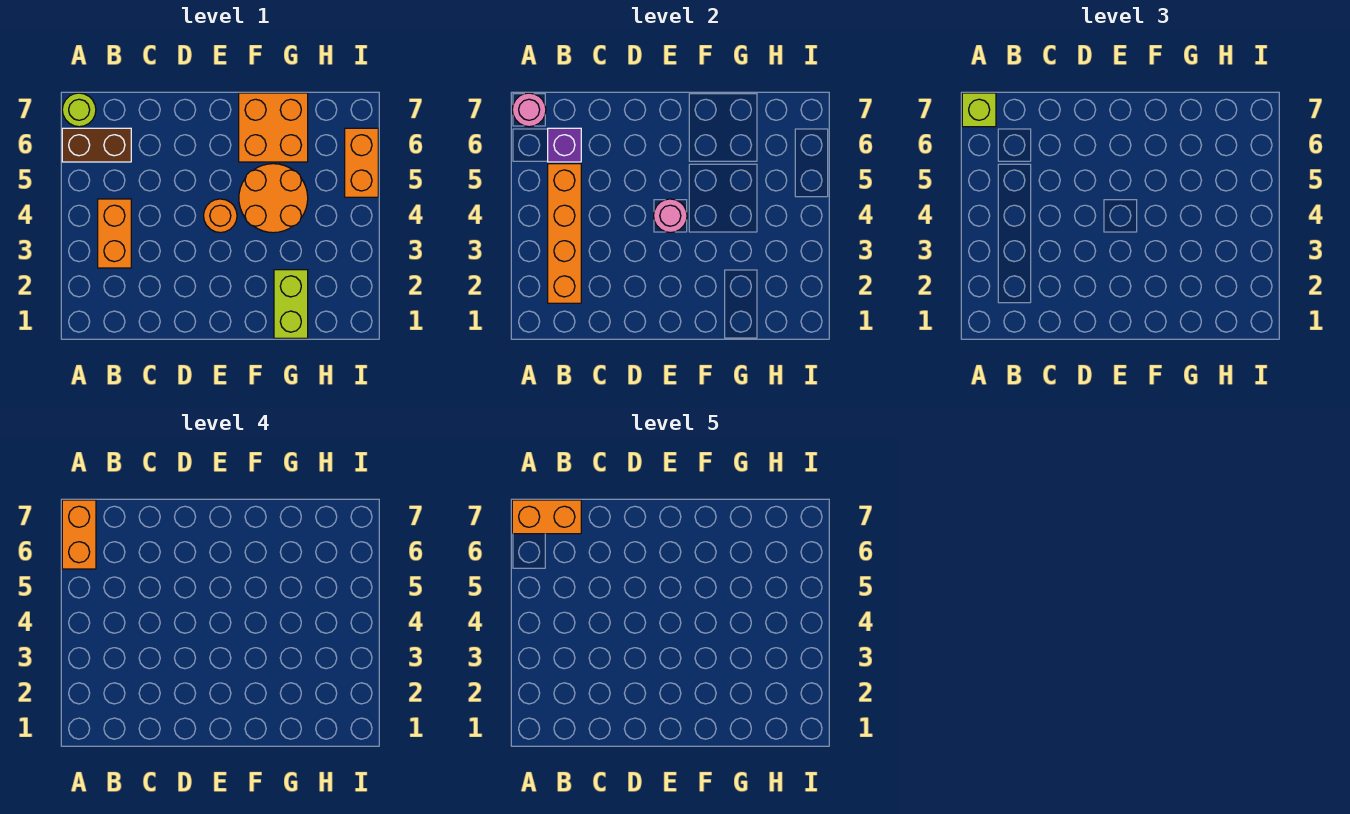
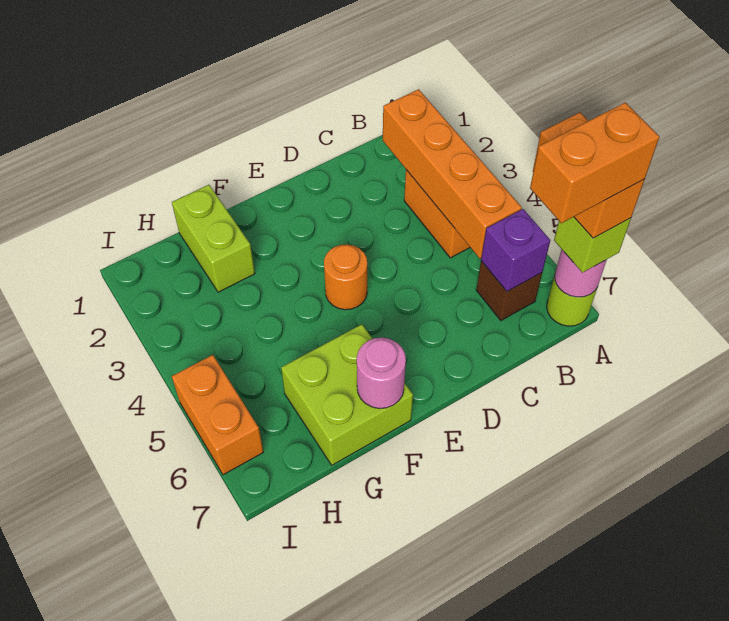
brown brick A6:B6 level 1 -> brown brick B6 level 1
pink round brick E4 level 2 -> pink round brick F7 level 2
orange round brick F4:G5 level 1 -> none
orange brick F6:G7 level 1 -> lime brick F6:G7 level 1

